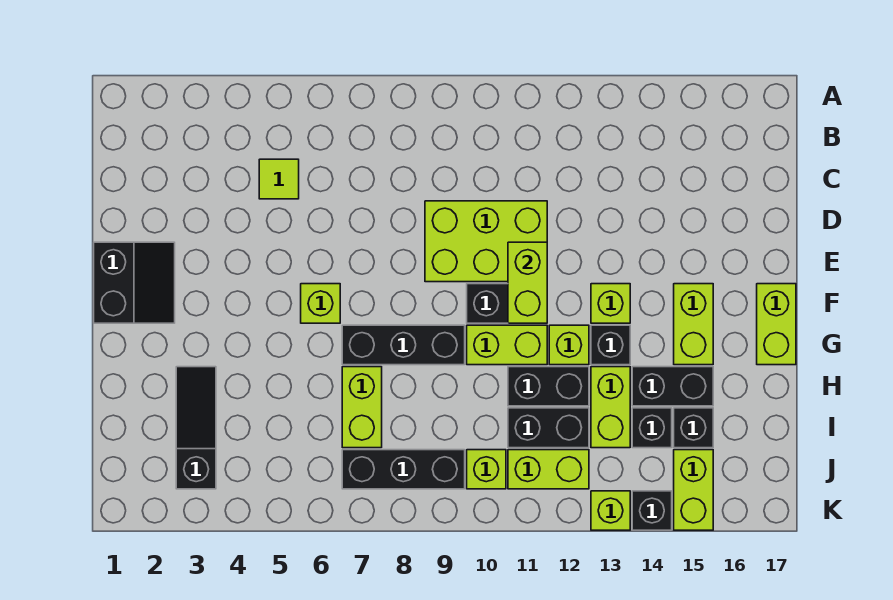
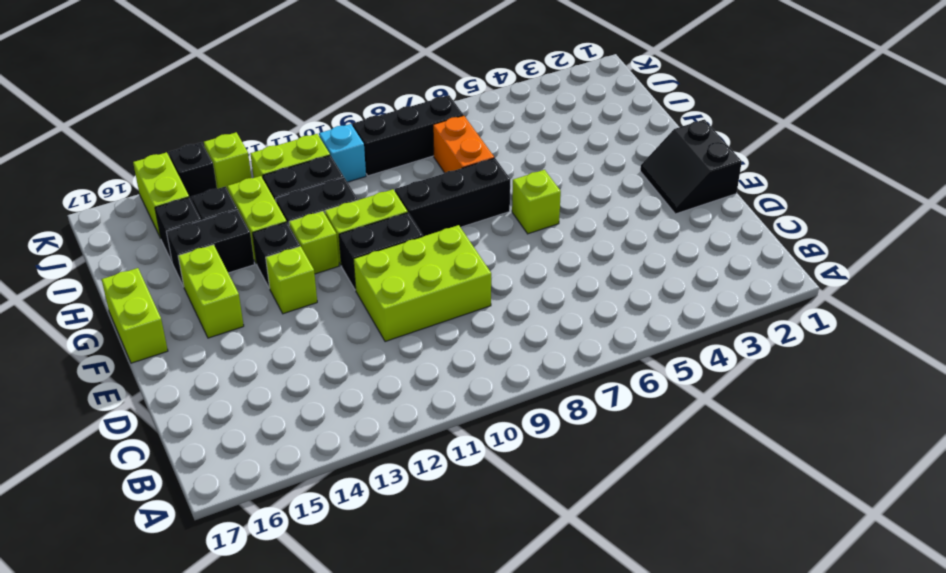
lime tile C5 level 1 -> none
lime brick E11:F11 level 2 -> none
black slope H3:J3 level 1 top J -> none
lime brick H7:I7 level 1 -> orange brick H7:I7 level 1
lime brick J10 level 1 -> cyan brick J10 level 1

